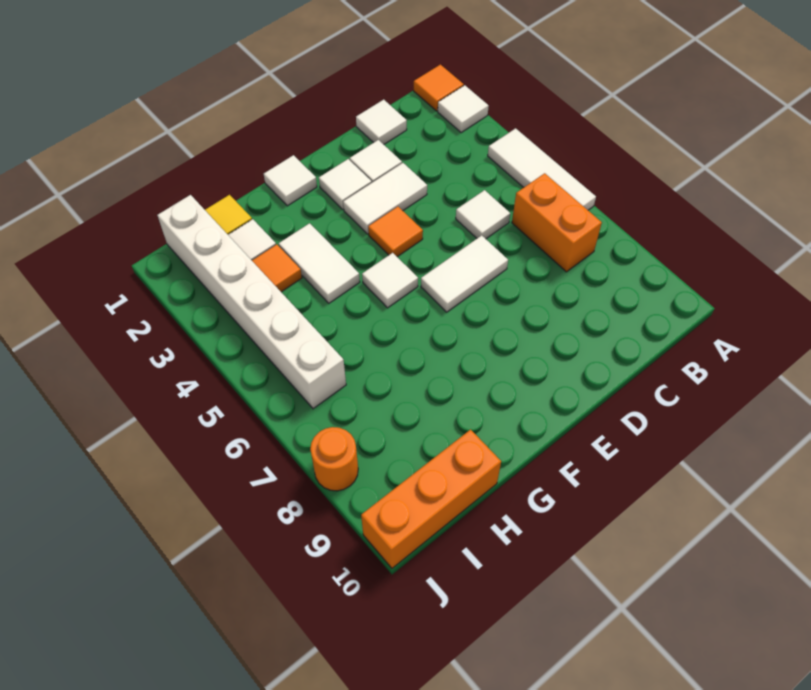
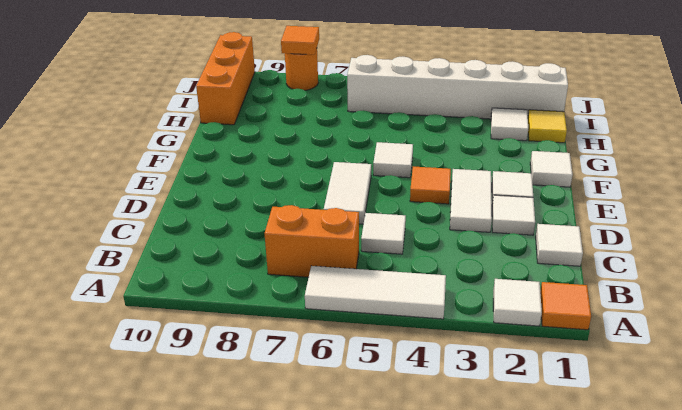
white tile G3:G4 level 1 -> none
orange tile H3 level 1 -> orange tile J8 level 2

